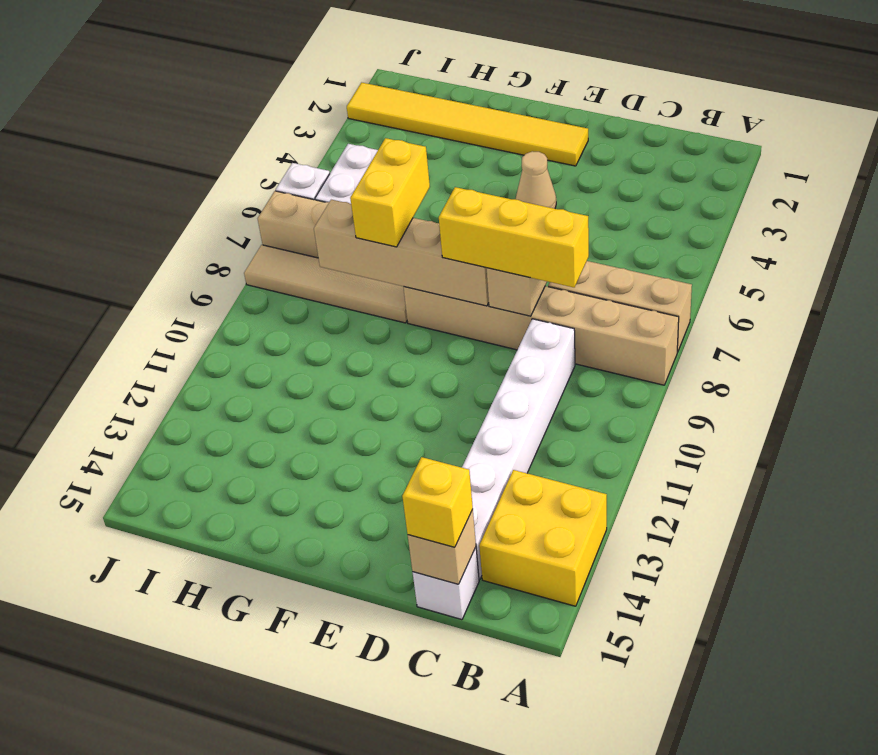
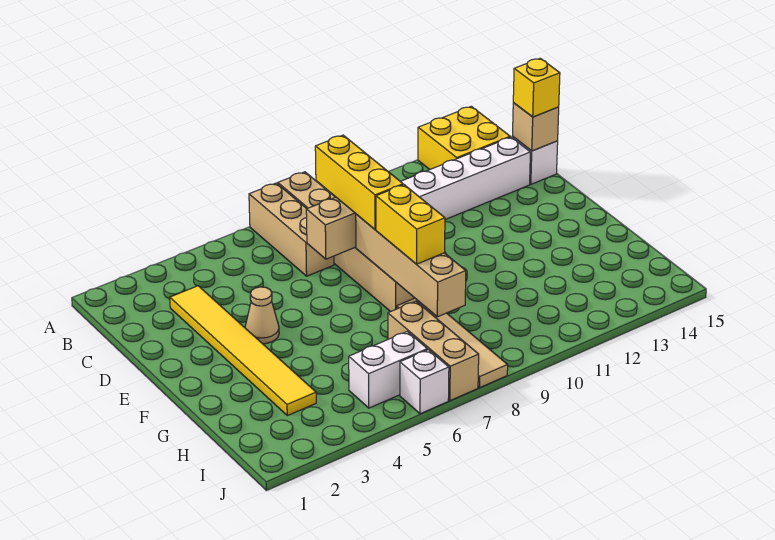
yellow tile E2:J2 level 1 -> yellow tile C3:H3 level 1
yellow brick G7:G8 level 3 -> yellow brick F8:G8 level 3

